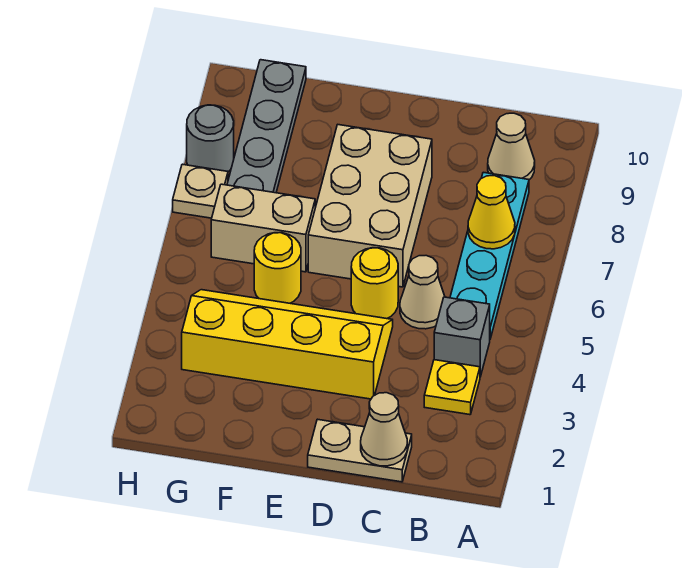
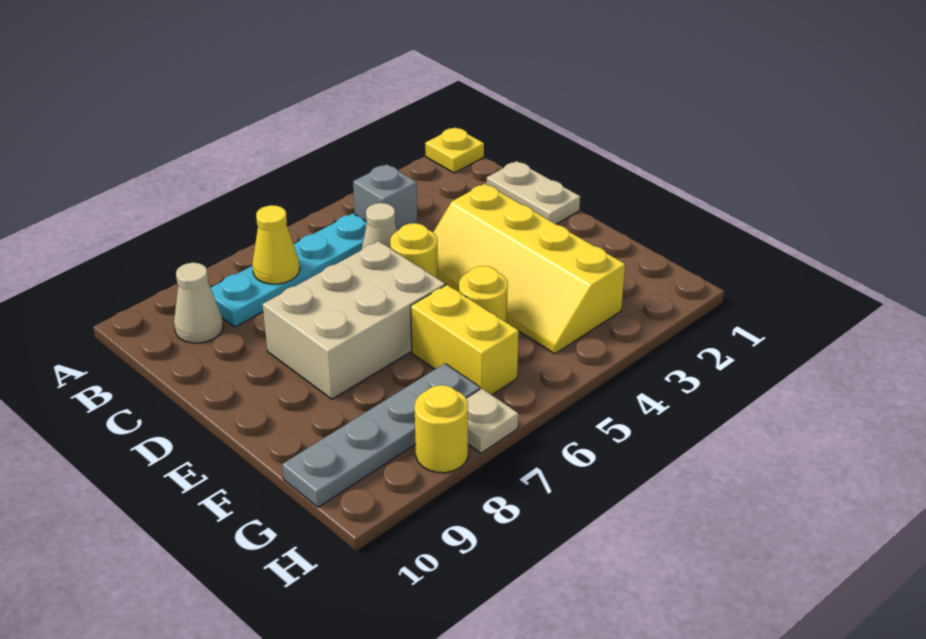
yellow plate B3 level 1 -> yellow plate A1 level 1
tan cone C1 level 2 -> none
tan brick F6:G6 level 1 -> yellow brick F6:G6 level 1
grey round brick H8 level 1 -> yellow round brick H8 level 1

